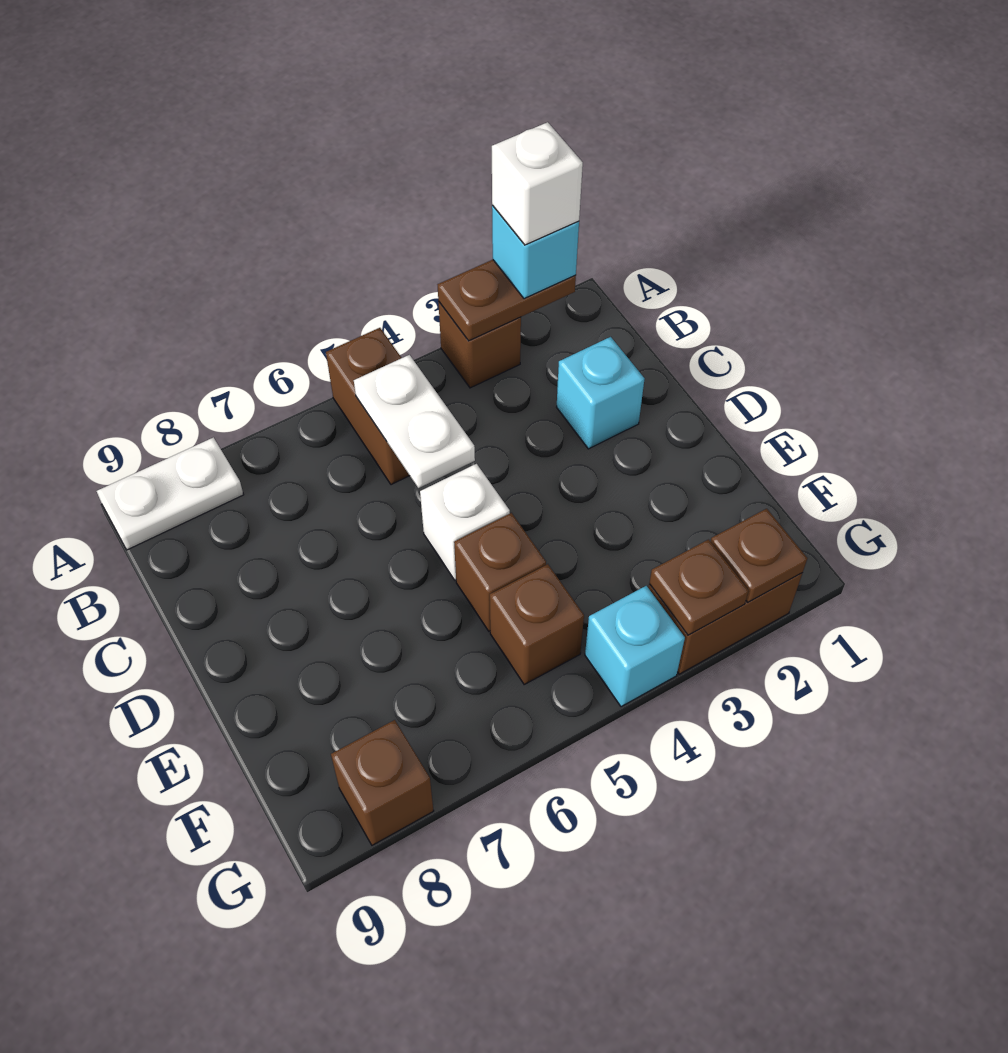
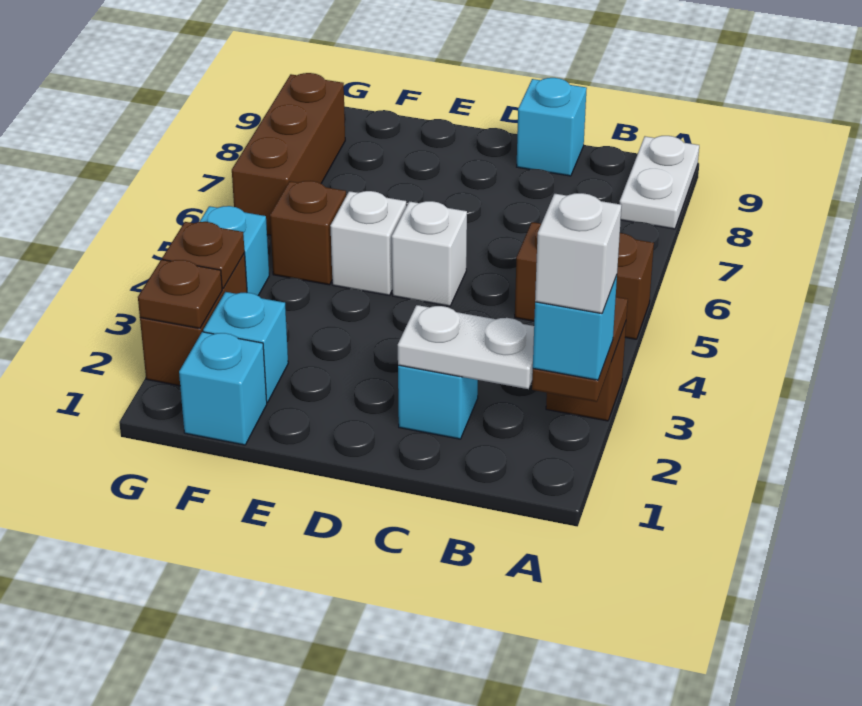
white plate B5:C5 level 2 -> white plate B2:C2 level 2
none -> cyan brick C9 level 1
brown brick E5 level 1 -> white brick E5 level 1
none -> cyan brick F1 level 1
none -> cyan brick F2 level 1
brown brick G8 level 1 -> brown brick G6:G8 level 1

